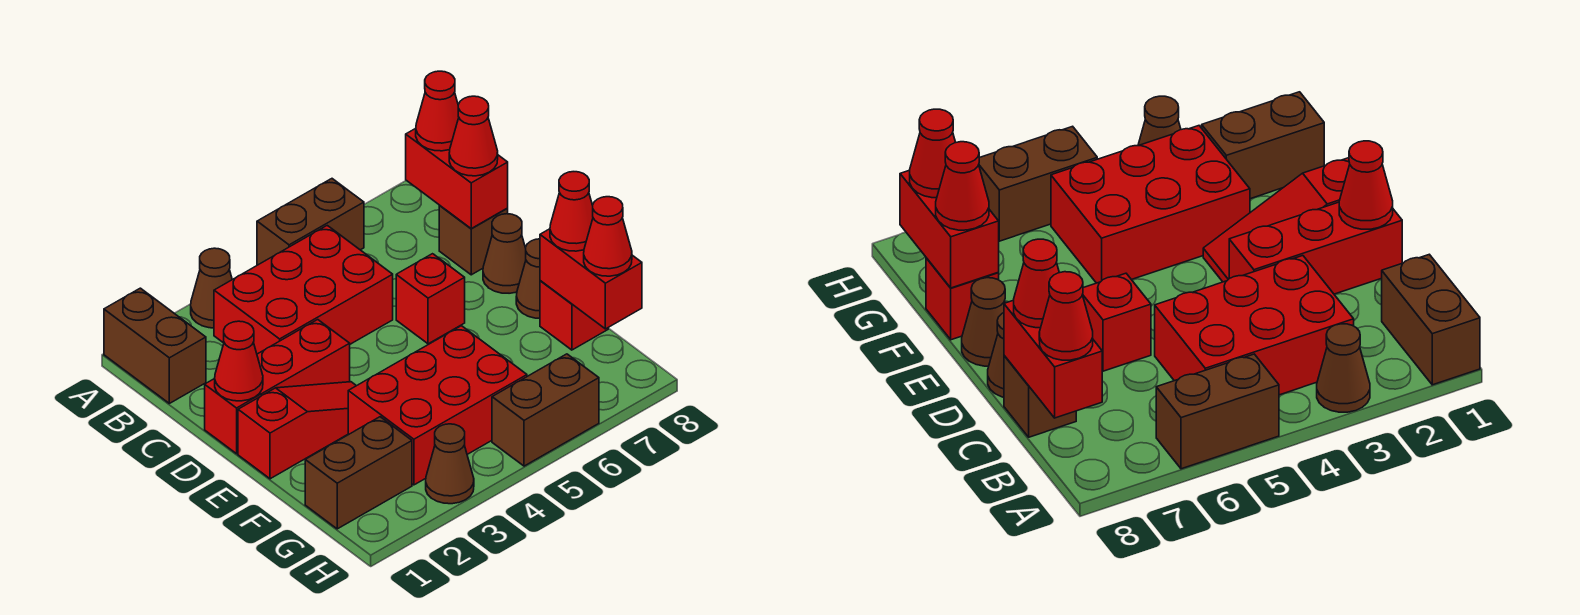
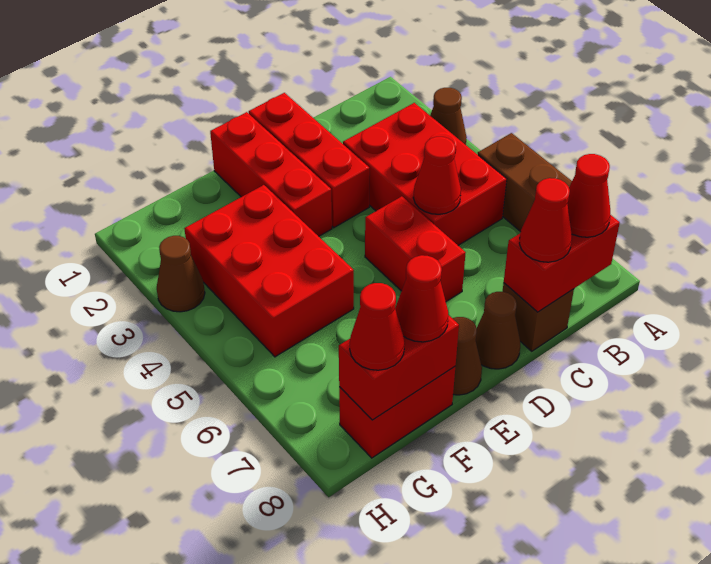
brown brick A1:B1 level 1 -> none
red cone D1 level 2 -> red cone C5 level 2
red brick D6 level 1 -> red brick D5:D6 level 1
red slope E1:E3 level 1 top 1 -> red brick E1:E3 level 1
red brick F8 level 1 -> red brick F8:G8 level 1
brown brick G1:G2 level 1 -> none
brown brick H5:H6 level 1 -> none

